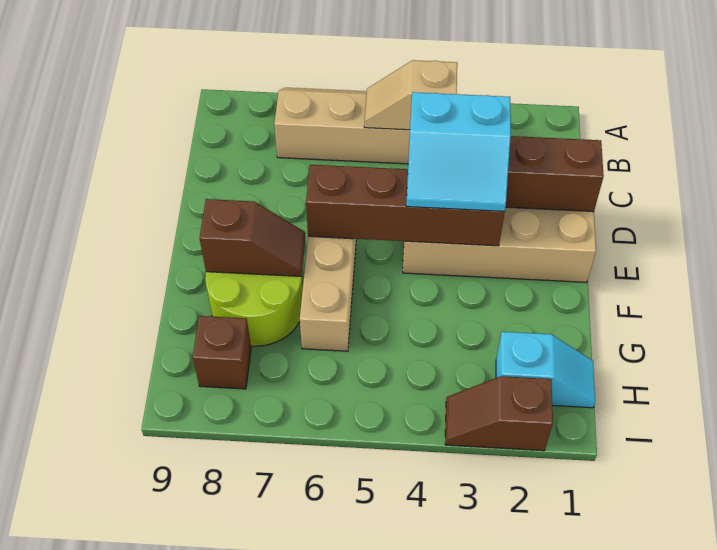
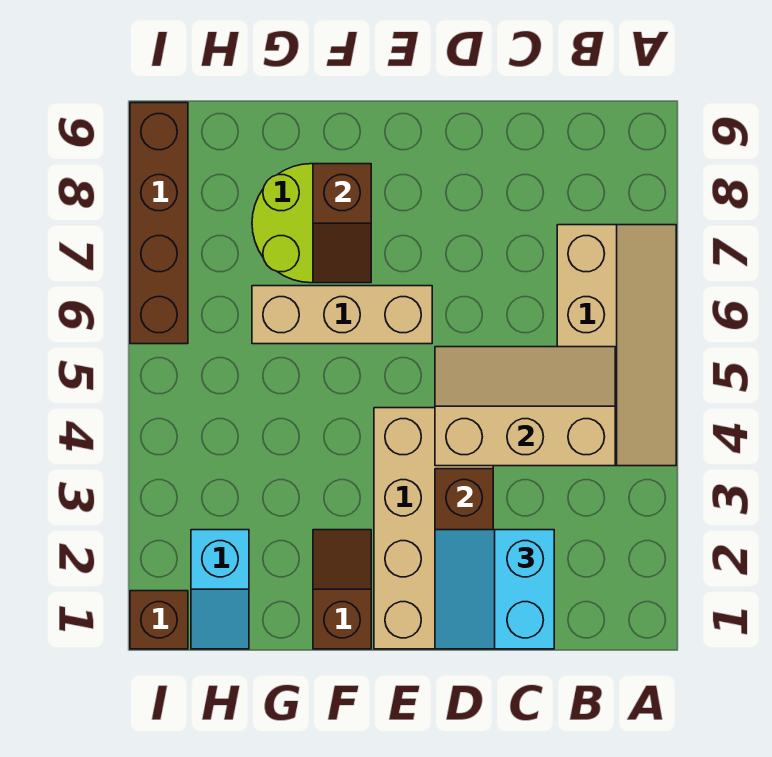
tan slope B4:B5 level 2 top 4 -> tan slope B4:D5 level 2 top 4
cyan slope D3:E4 level 3 top D -> cyan slope C1:D2 level 3 top C
brown brick E3:E6 level 2 -> brown brick I6:I9 level 1
brown brick H8 level 1 -> brown brick I1 level 1
brown slope I2:I3 level 1 top 2 -> brown slope F1:F2 level 1 top 1

